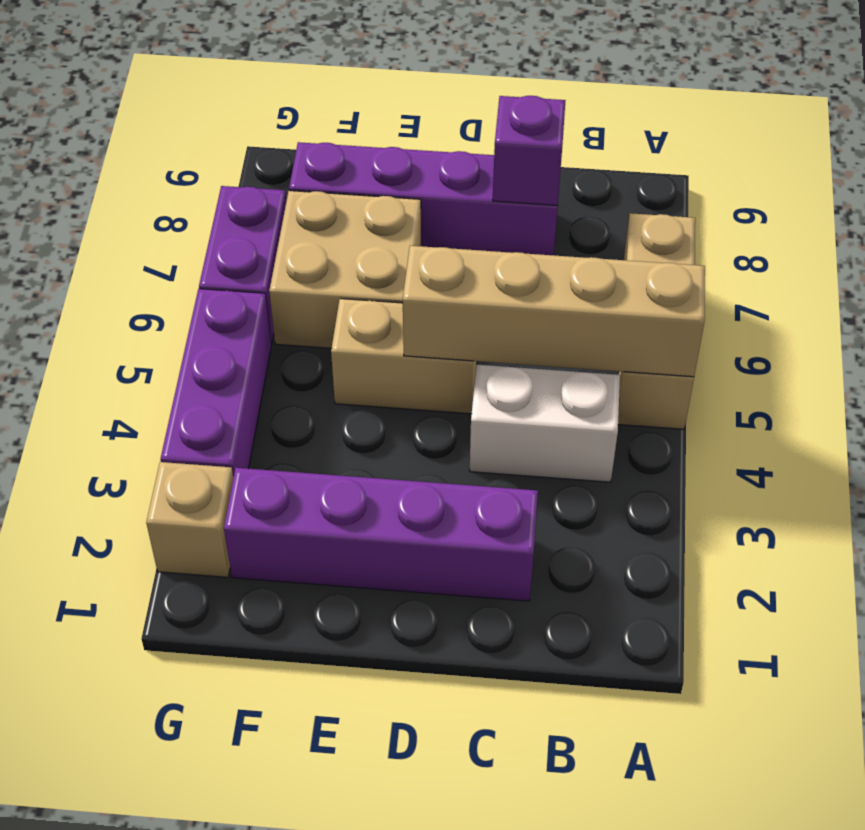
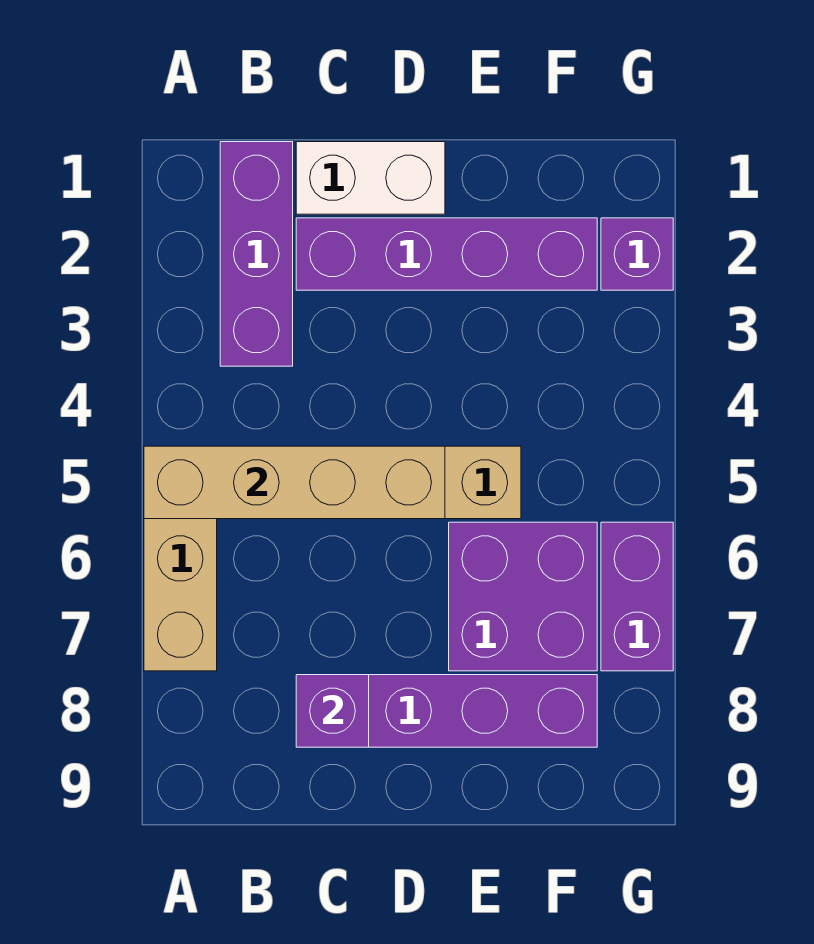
white brick B4:C4 level 1 -> white brick C1:D1 level 1
tan brick E6:F7 level 1 -> purple brick E6:F7 level 1
tan brick G2 level 1 -> purple brick G2 level 1
purple brick G3:G5 level 1 -> purple brick B1:B3 level 1

